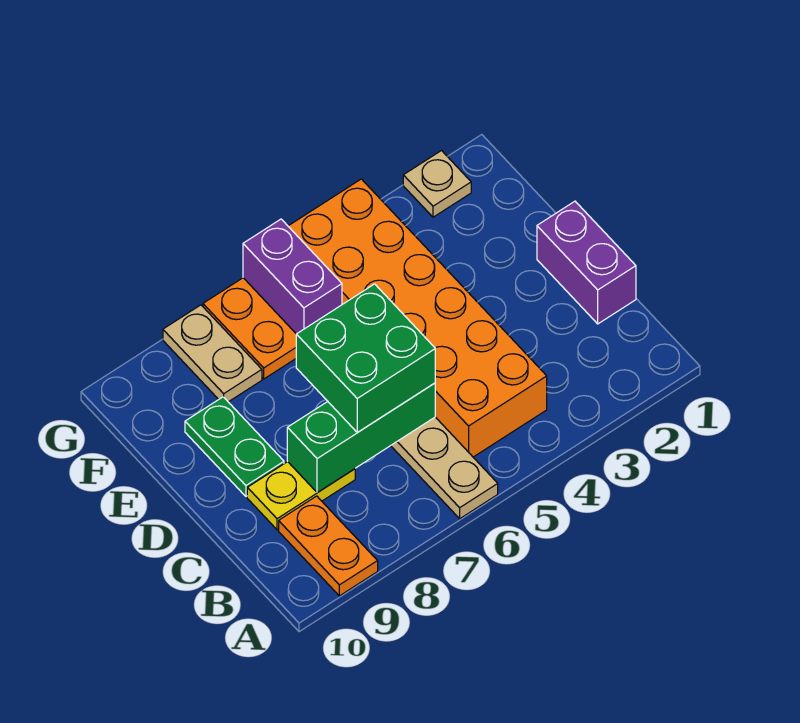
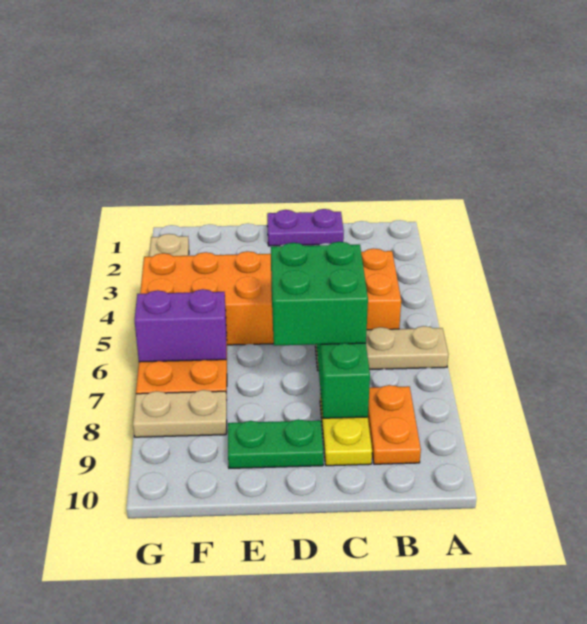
orange plate A9:B9 level 1 -> orange plate B8:B9 level 1
purple brick C1:D1 level 1 -> purple plate C1:D1 level 1

